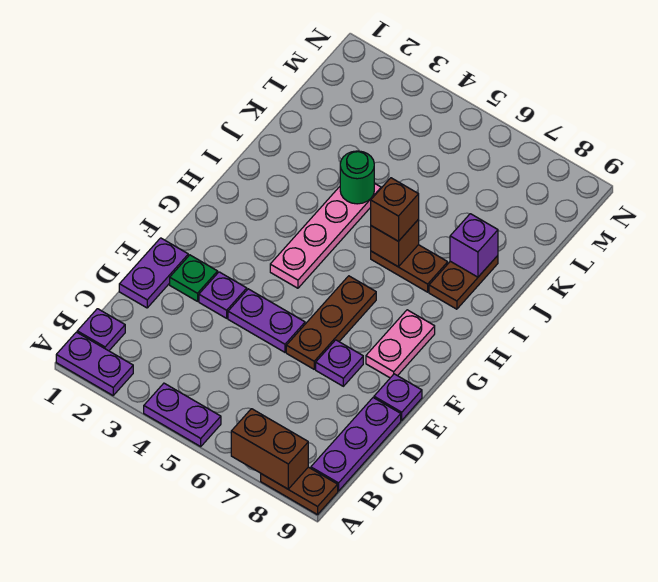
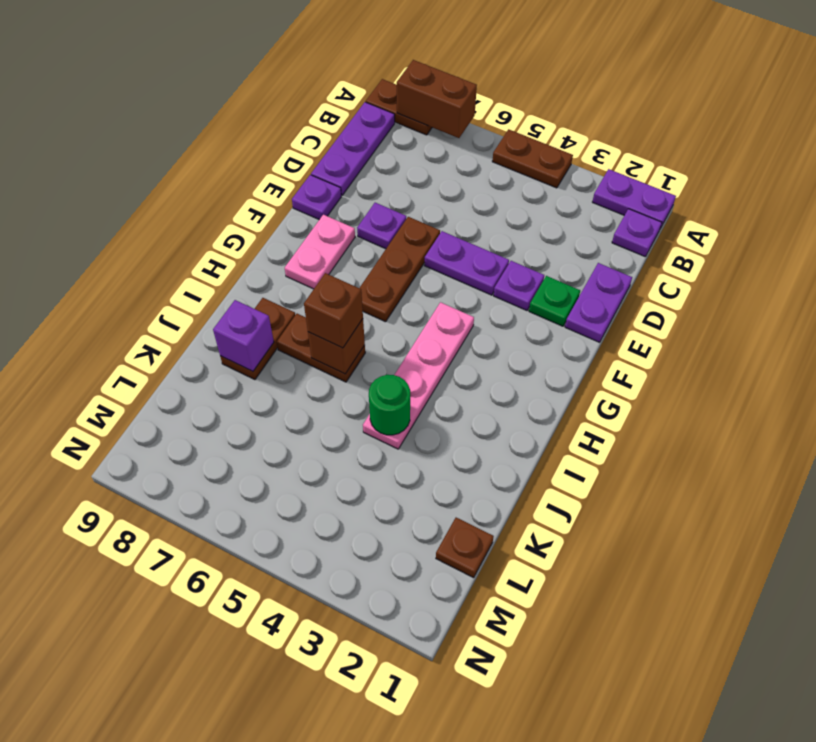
purple plate A4:A5 level 1 -> brown plate A4:A5 level 1
none -> brown plate L1 level 1

